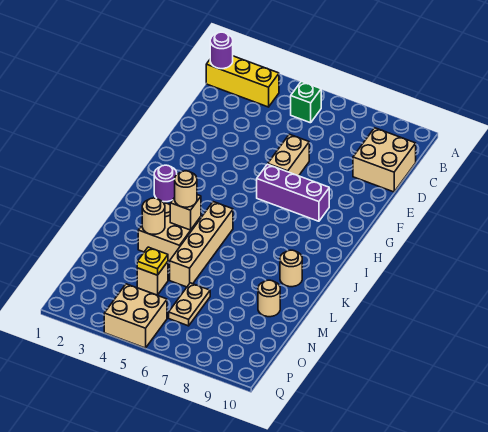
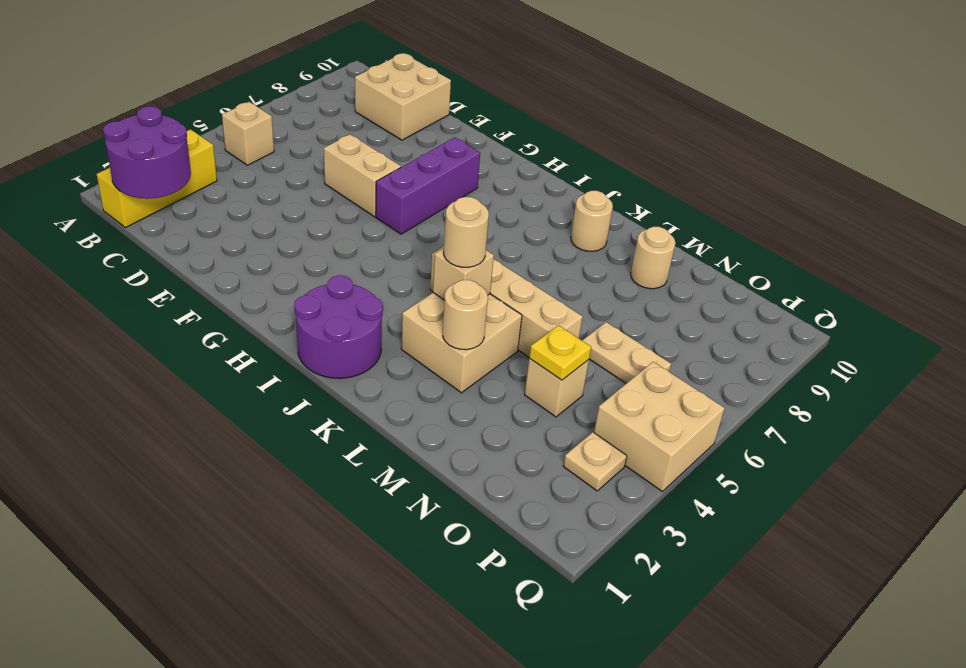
purple round brick B1 level 2 -> purple round brick B1:C2 level 2
green brick B5 level 1 -> tan brick B5 level 1
purple round brick I2 level 1 -> purple round brick I1:J2 level 1
none -> tan plate P3 level 1

